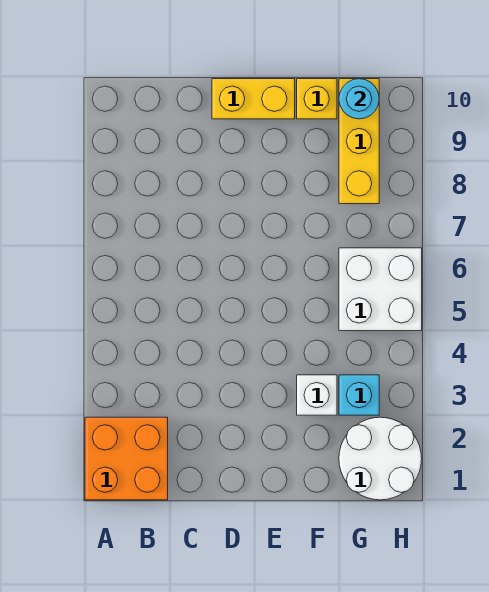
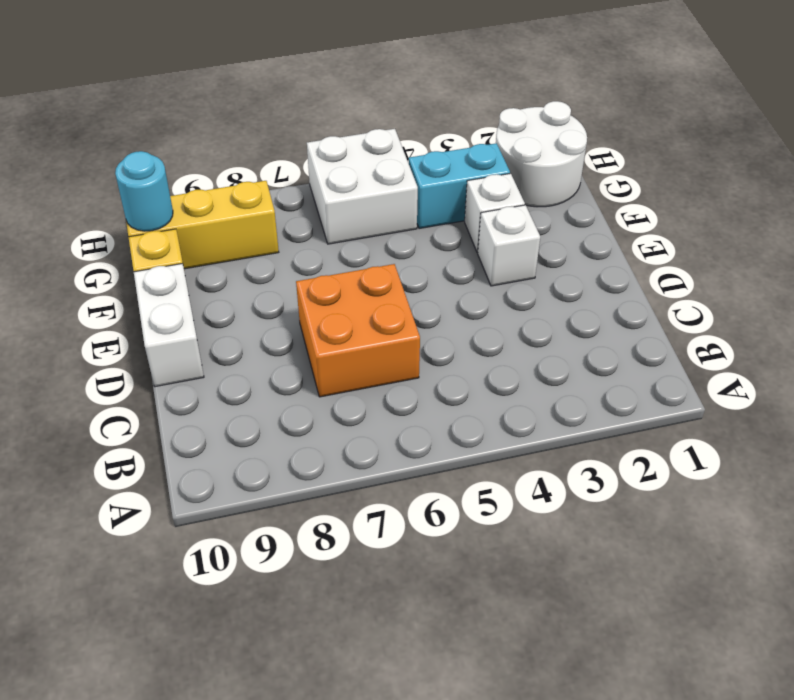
orange brick A1:B2 level 1 -> orange brick C6:D7 level 1
yellow brick D10:E10 level 1 -> white brick D10:E10 level 1
none -> white brick E3 level 1
cyan brick G3 level 1 -> cyan brick G3:G4 level 1

